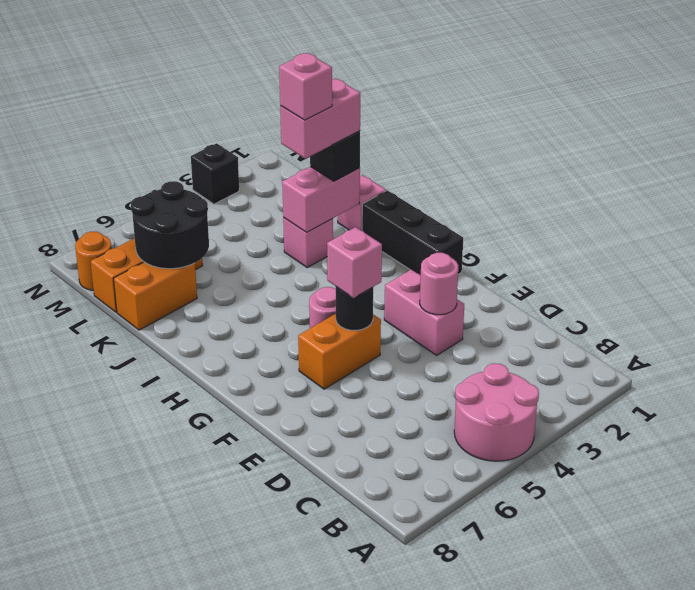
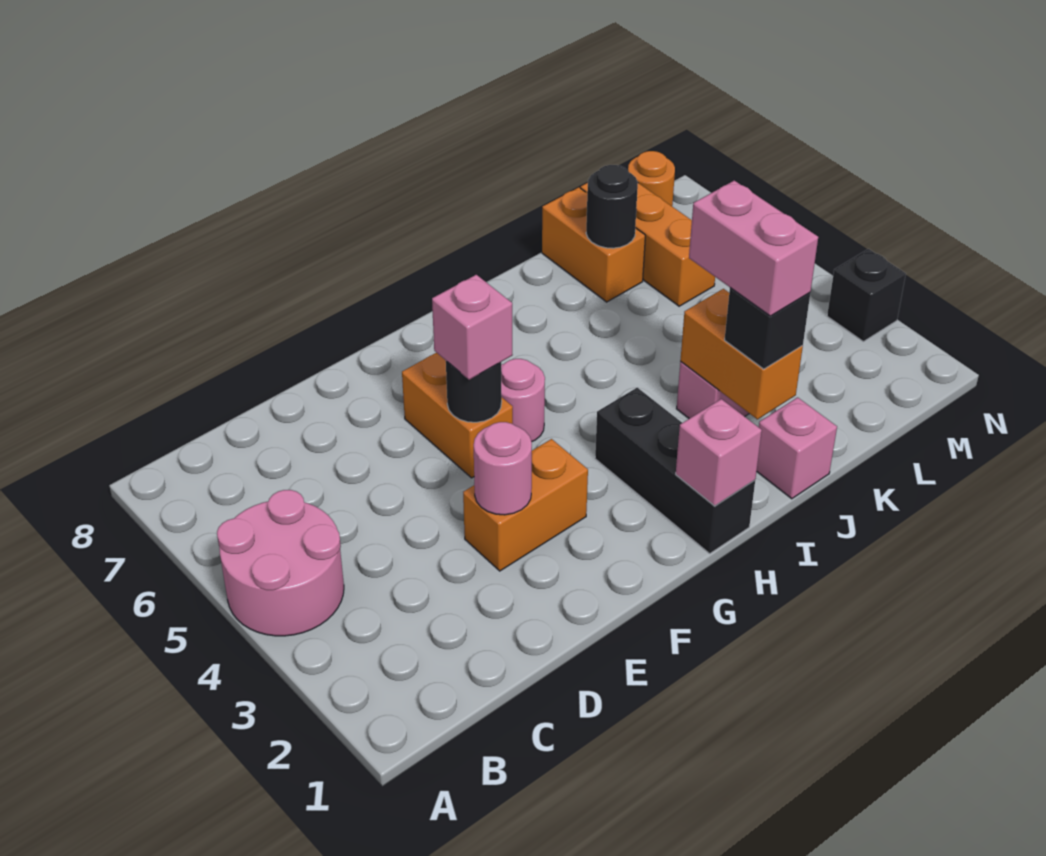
pink brick E3:F3 level 1 -> orange brick E3:F3 level 1
black brick G1:I1 level 1 -> black brick H1:H3 level 1
pink brick J2:J3 level 2 -> orange brick J2:J3 level 2
pink brick J3 level 5 -> pink brick H1 level 2
black round brick K6:L7 level 2 -> black round brick K7 level 2

